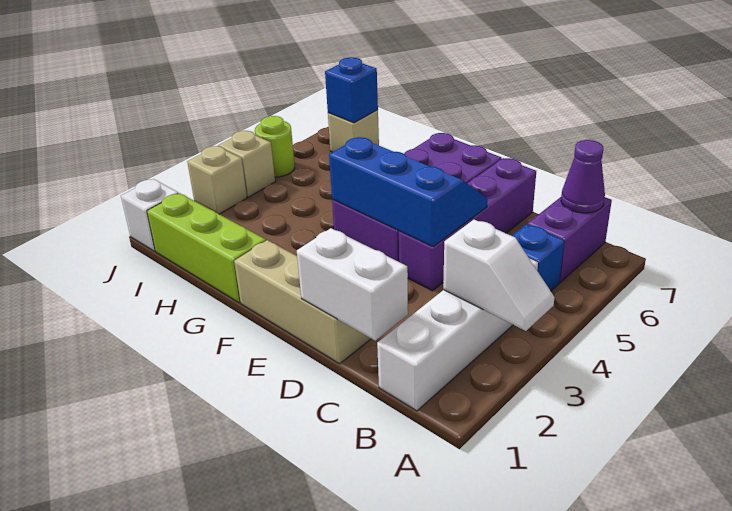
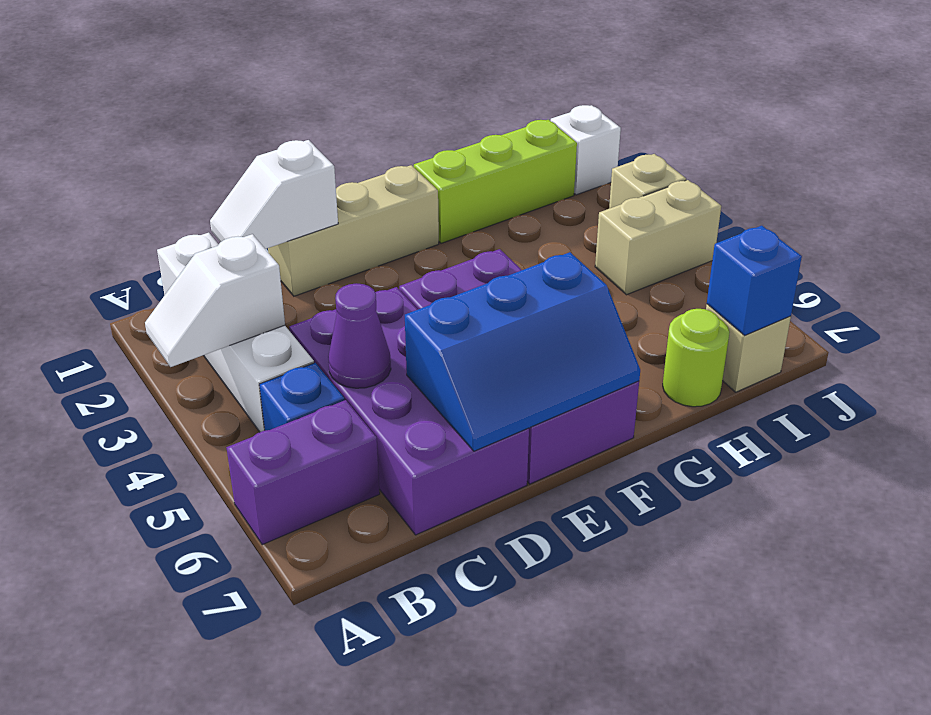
purple brick B6:B7 level 1 -> purple brick A6:B6 level 1
purple cone B7 level 2 -> purple cone C5 level 2
white brick C1:D1 level 2 -> white slope C1:D1 level 2 top D
purple brick D4:D7 level 1 -> purple brick C4:D7 level 1
blue slope D4:F5 level 2 top 4 -> blue slope D6:F7 level 2 top 6
tan brick J4 level 1 -> tan brick I4:J4 level 1
lime round brick J5 level 1 -> lime round brick H7 level 1

